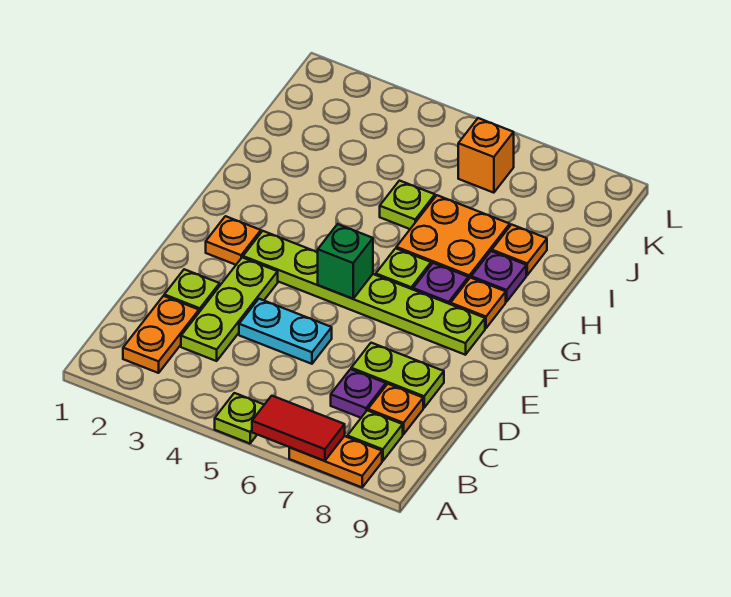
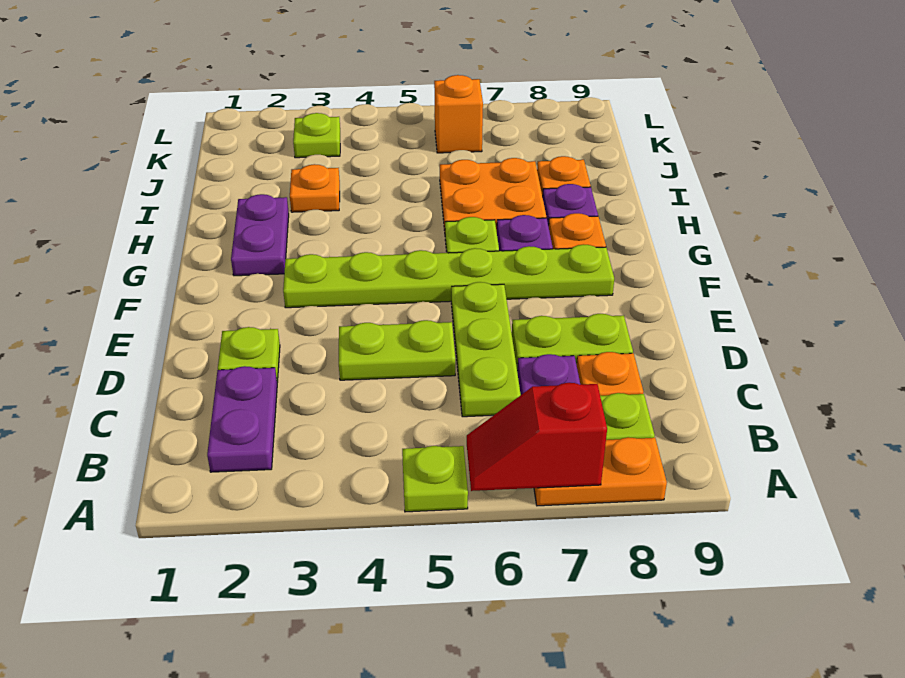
red tile A6:A7 level 2 -> red slope A6:A7 level 2 top 7
orange plate B2:C2 level 1 -> purple plate B2:C2 level 1
lime plate C3:E3 level 1 -> lime plate C6:E6 level 1
cyan plate D4:D5 level 1 -> lime plate D4:D5 level 1
orange plate F2 level 1 -> orange plate I3 level 1
green brick F5 level 2 -> none
none -> purple plate G2:H2 level 1
lime plate I5 level 1 -> lime plate K3 level 1

